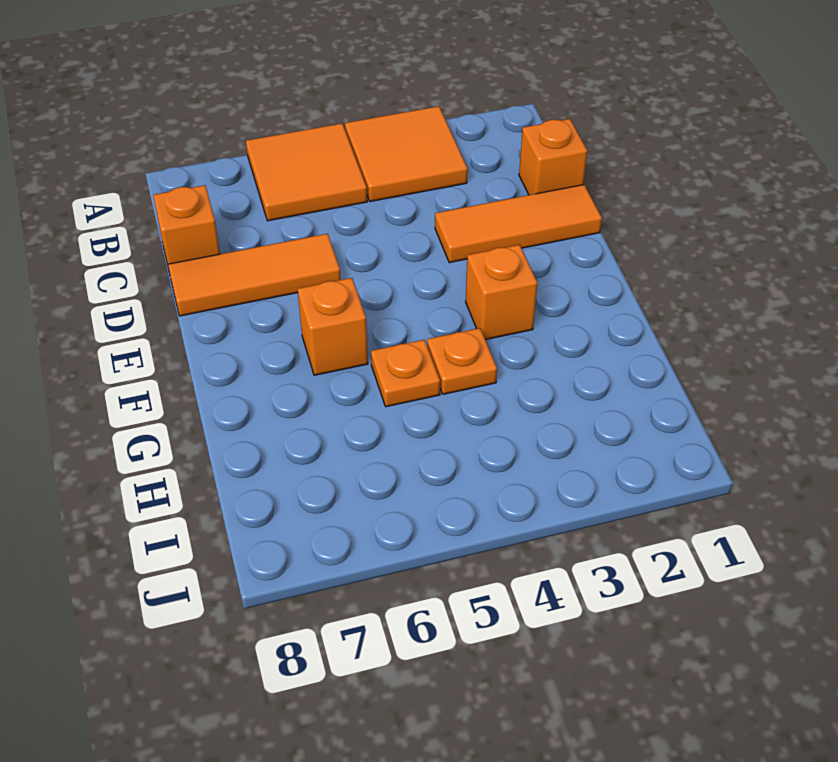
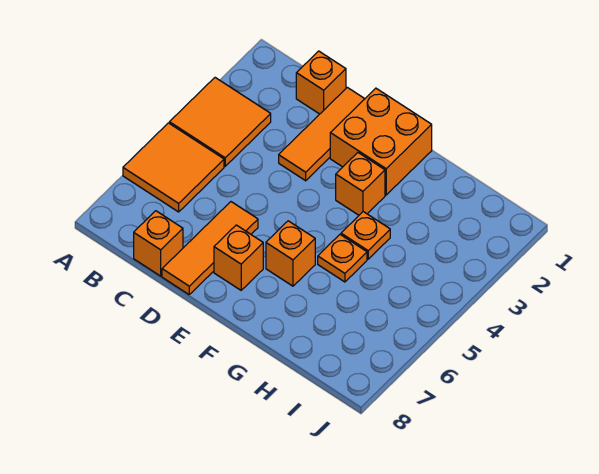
none -> orange brick E1:F2 level 1
none -> orange brick E7 level 1

